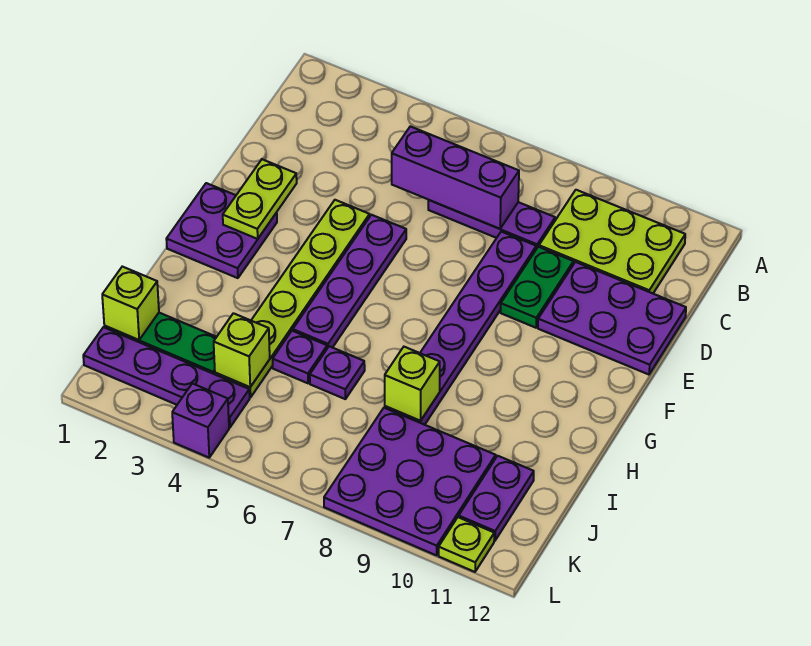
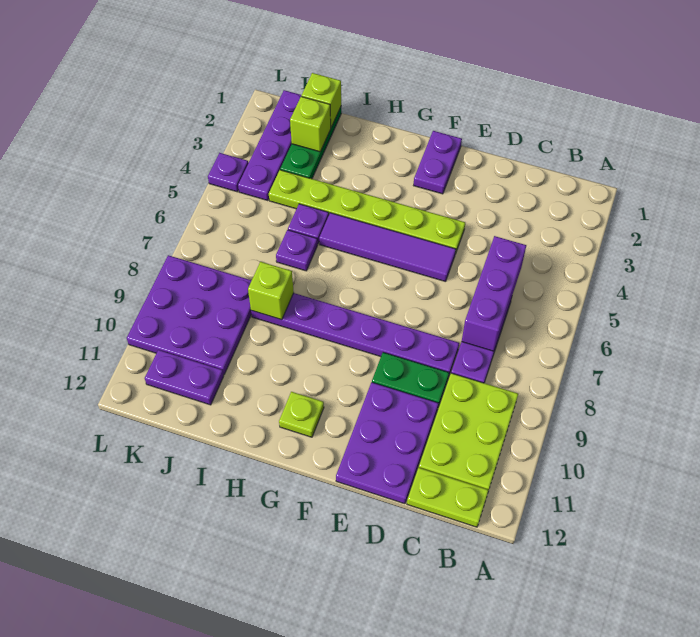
lime plate E2:F2 level 2 -> lime plate B12:C12 level 1
purple plate E5:H5 level 1 -> purple tile E5:H5 level 1
purple plate F1:G2 level 1 -> purple plate F1:F2 level 1
lime brick J4 level 2 -> lime brick J2 level 2
purple brick L4 level 1 -> purple plate L4 level 1
lime plate L11 level 1 -> lime plate G11 level 1

